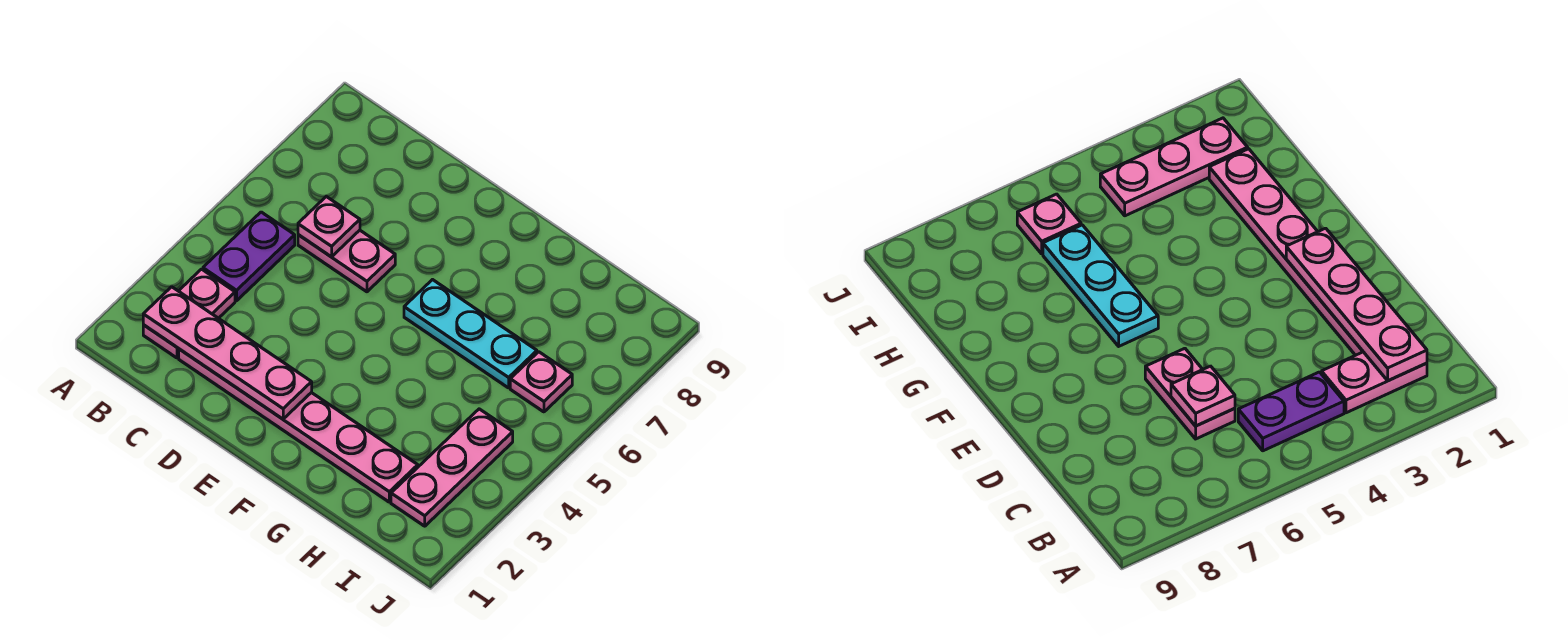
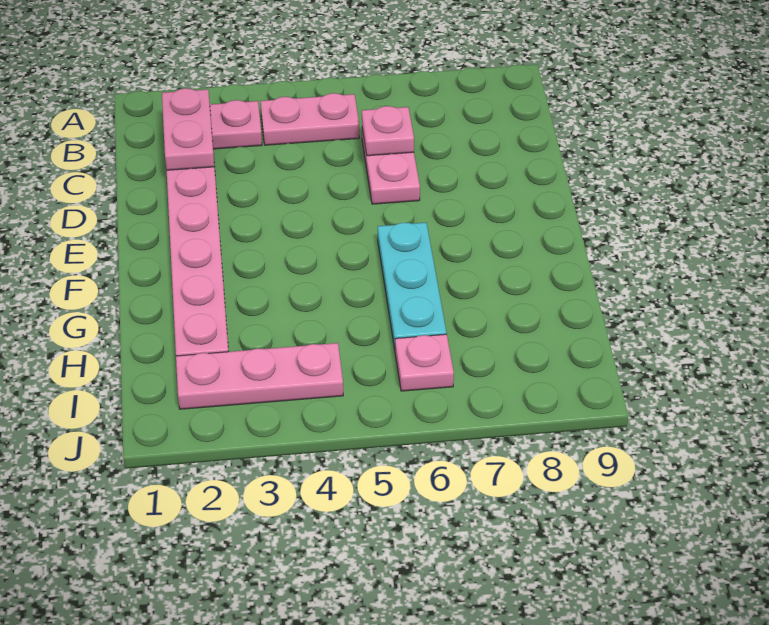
pink plate B2:E2 level 2 -> pink plate B2:C2 level 2
purple plate B4:B5 level 1 -> pink plate B4:B5 level 1

